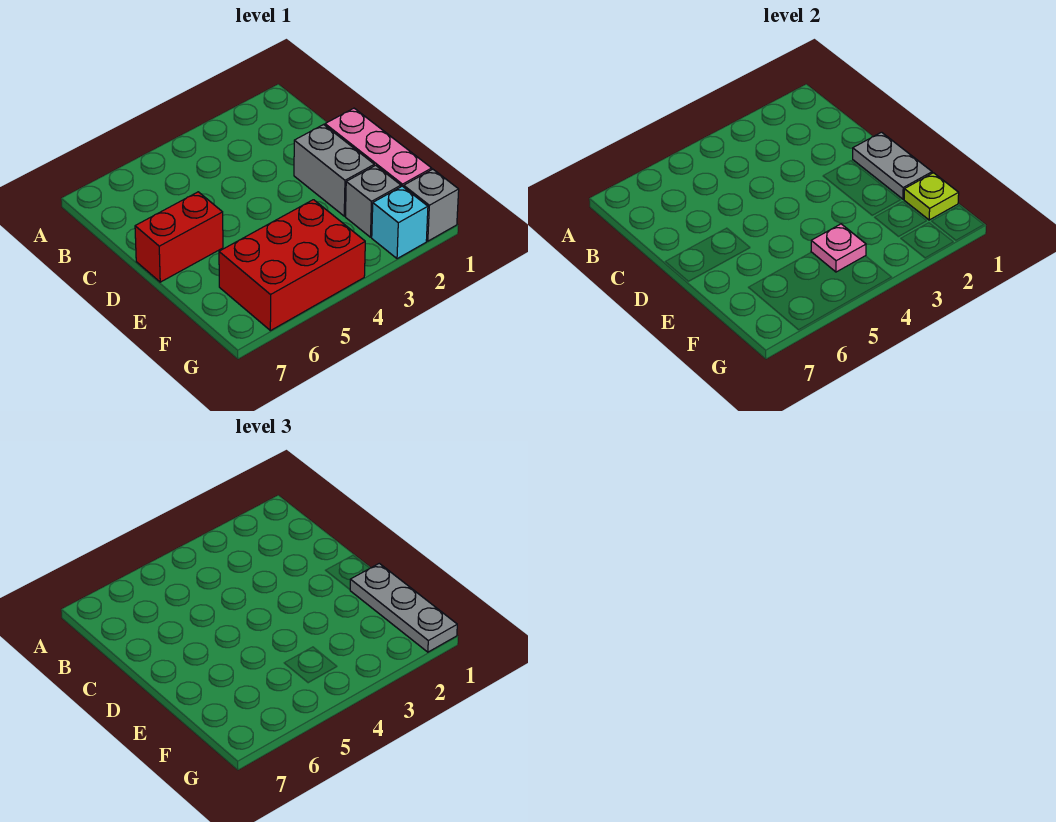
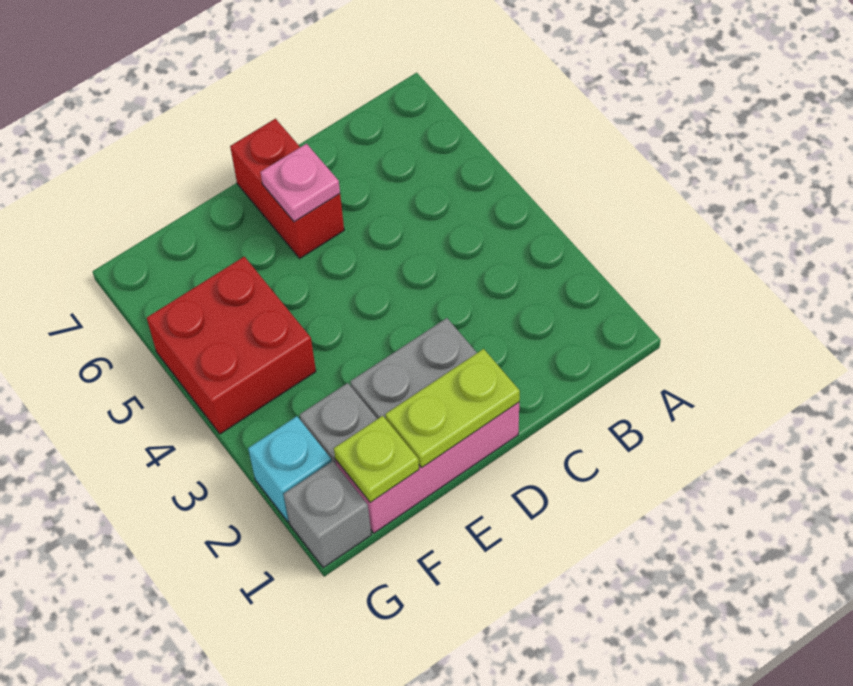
grey plate D1:E1 level 2 -> lime plate D1:E1 level 2
grey plate E1:G1 level 3 -> none
red brick F4:G6 level 1 -> red brick F4:G5 level 1
pink plate F4 level 2 -> pink plate D6 level 2

